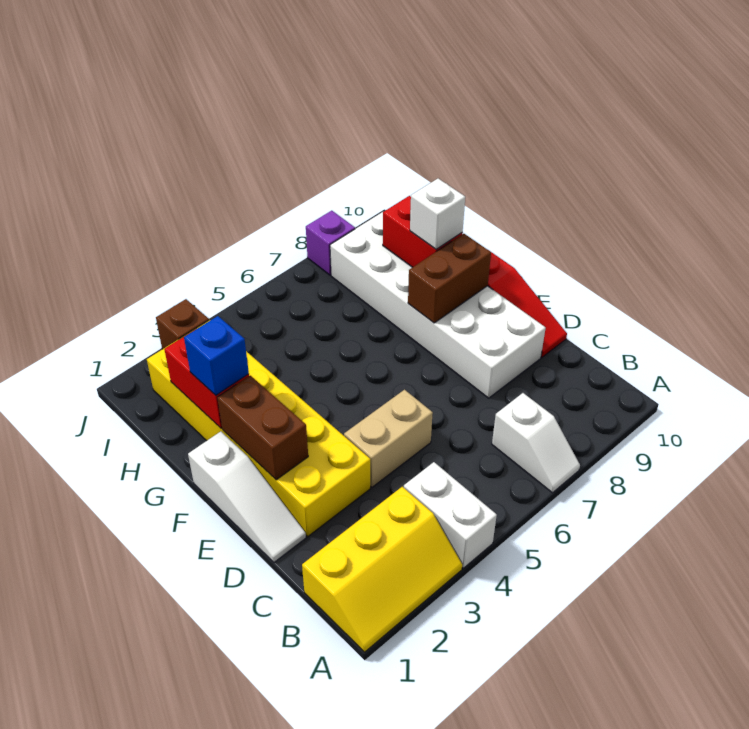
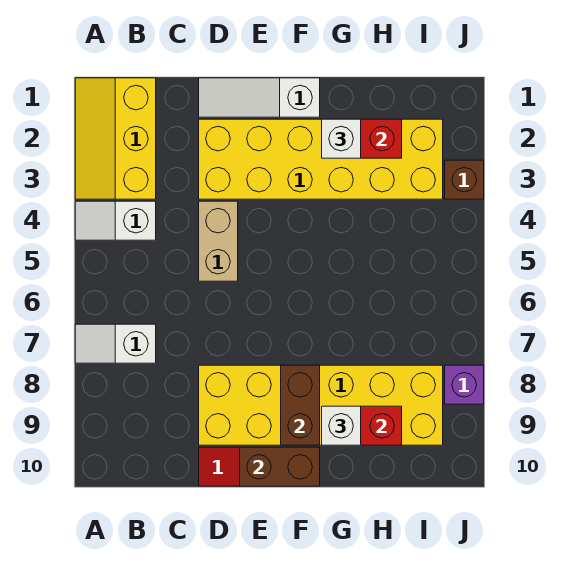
white brick A4:B4 level 1 -> white slope A4:B4 level 1 top B
white brick D8:I9 level 1 -> yellow brick D8:I9 level 1
brown brick E2:F2 level 2 -> brown brick E10:F10 level 2
blue brick G2 level 3 -> white brick G2 level 3

